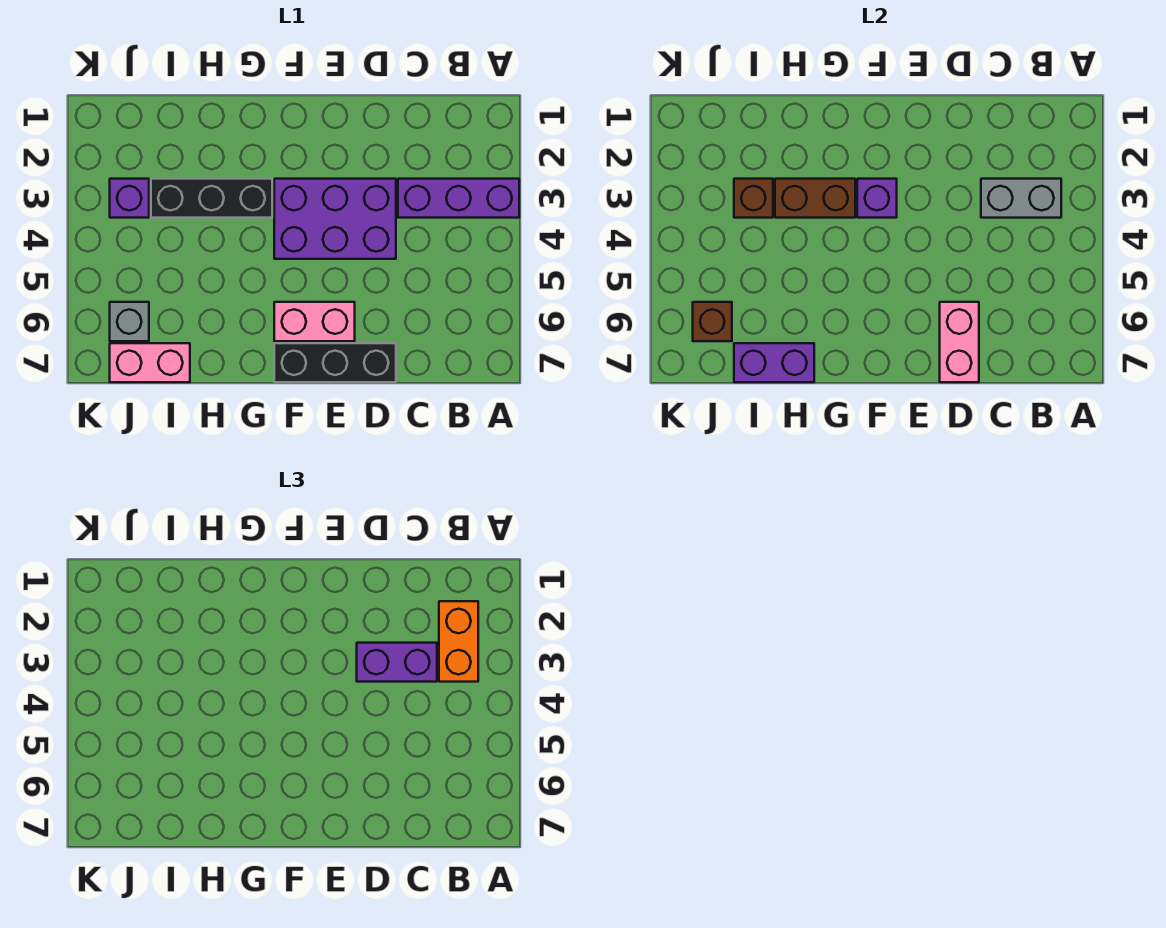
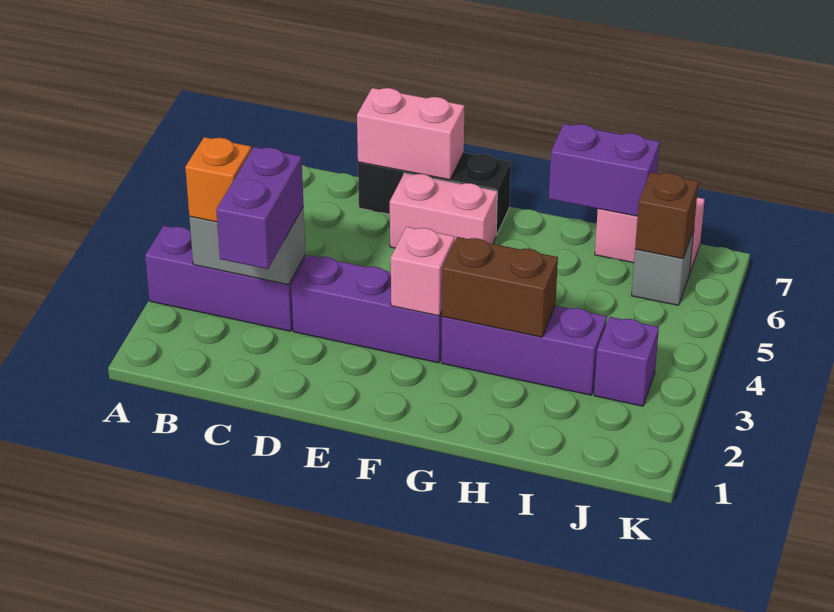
orange brick B2:B3 level 3 -> orange brick B3 level 3
purple brick C3:D3 level 3 -> purple brick C2:C3 level 3
purple brick D3:F4 level 1 -> purple brick D3:F3 level 1
pink brick D6:D7 level 2 -> pink brick D7:E7 level 2
purple brick F3 level 2 -> pink brick F3 level 2
black brick G3:I3 level 1 -> purple brick G3:I3 level 1
brown brick I3 level 2 -> none

